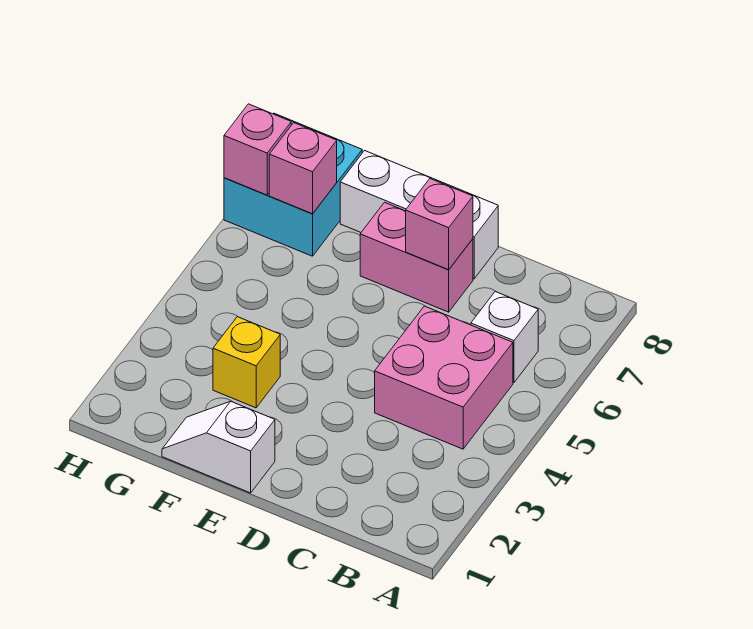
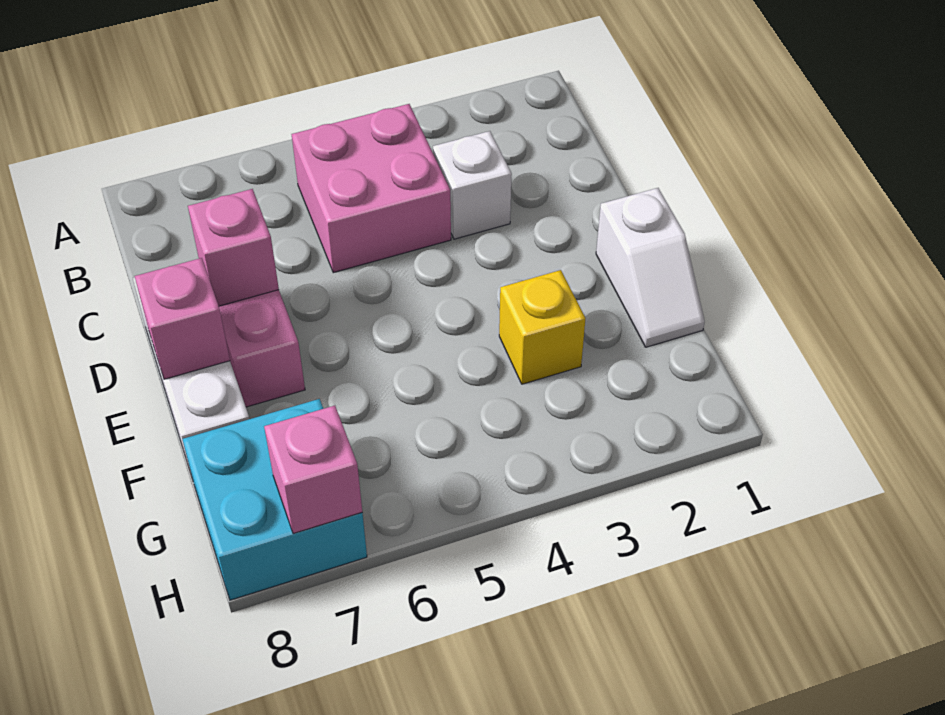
white brick B6 level 1 -> white brick C3 level 1
pink brick G7 level 2 -> pink brick E8 level 2

